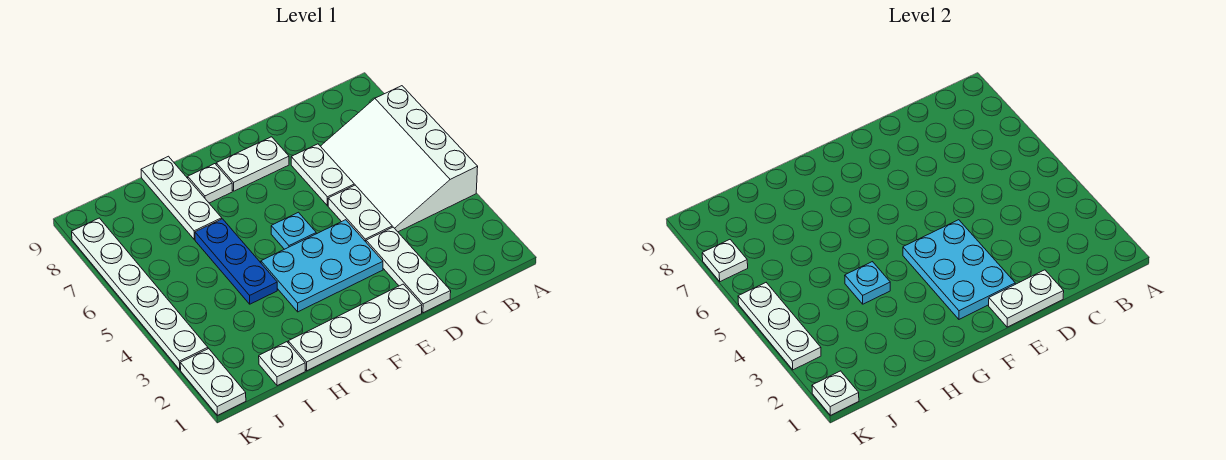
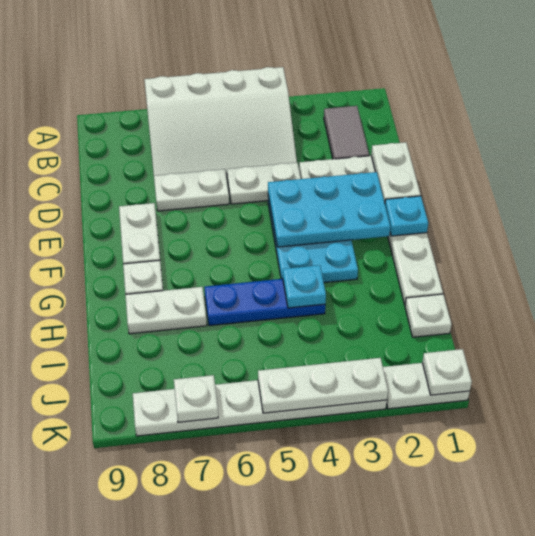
none -> grey tile B2:C2 level 1
cyan plate F5 level 1 -> cyan plate F1 level 2
white plate H7:H9 level 1 -> white plate H7:H8 level 1

